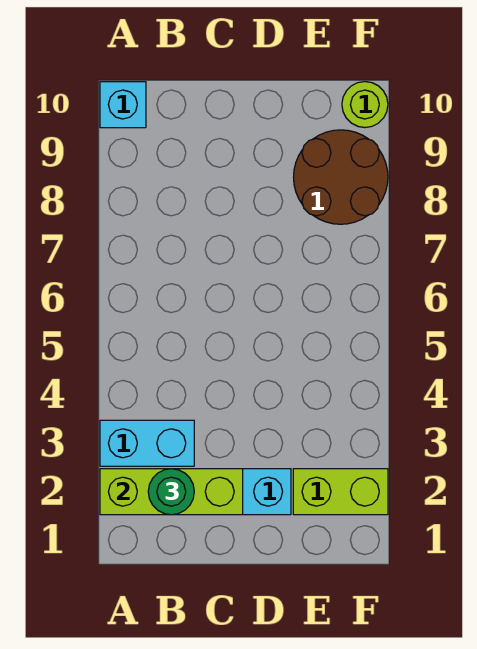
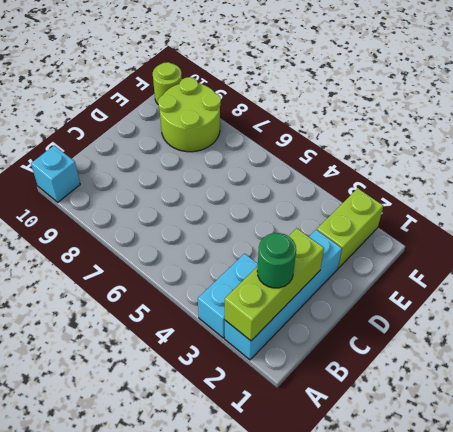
brown round brick E8:F9 level 1 -> lime round brick E8:F9 level 1

